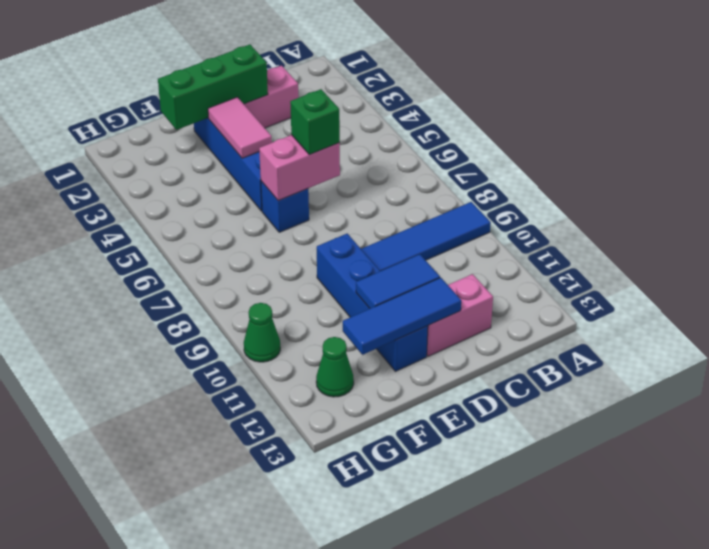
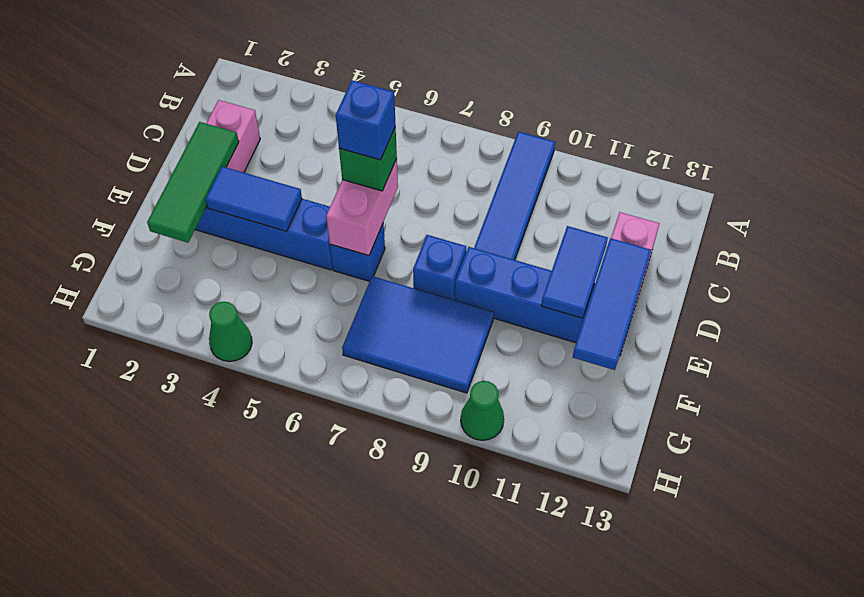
green brick D2:F2 level 2 -> green tile D2:F2 level 2
none -> blue brick D6 level 4
pink tile E3:E4 level 2 -> blue tile E3:E4 level 2
none -> blue brick E8 level 1
none -> blue tile F7:G9 level 1
green cone G12 level 1 -> green cone H4 level 1

